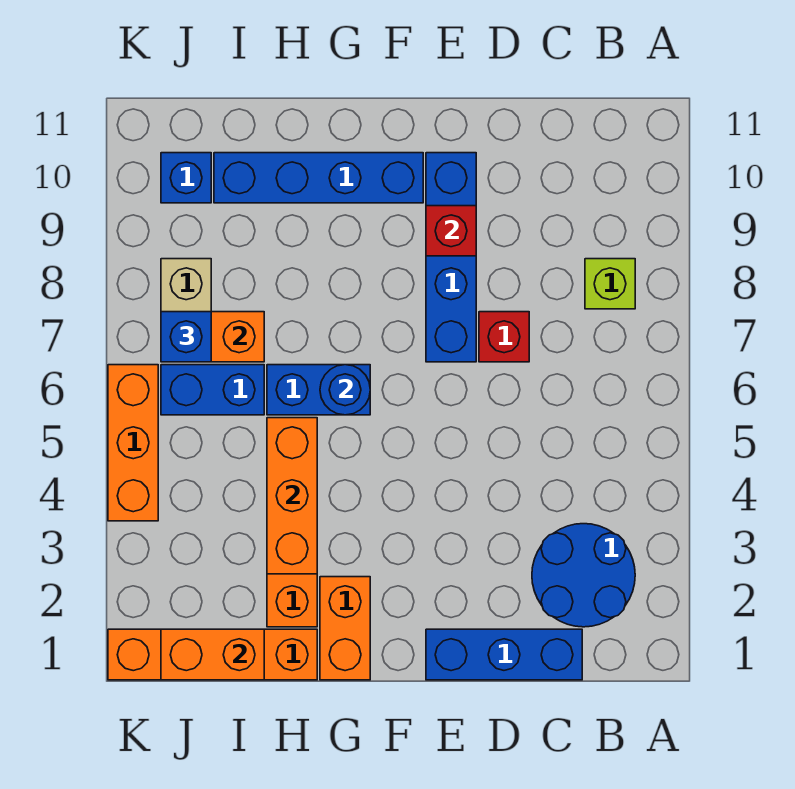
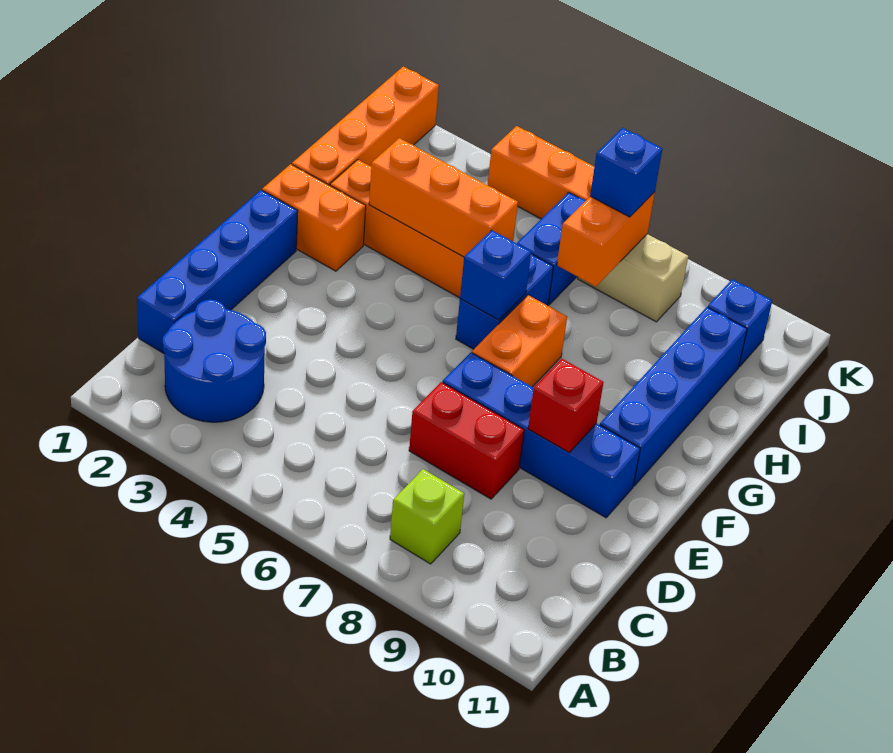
blue brick C1:E1 level 1 -> blue brick C1:F1 level 1
red brick D7 level 1 -> red brick D7:D8 level 1
blue round brick G6 level 2 -> blue brick G6 level 2
orange brick I1:J1 level 2 -> orange brick F7:G7 level 1

